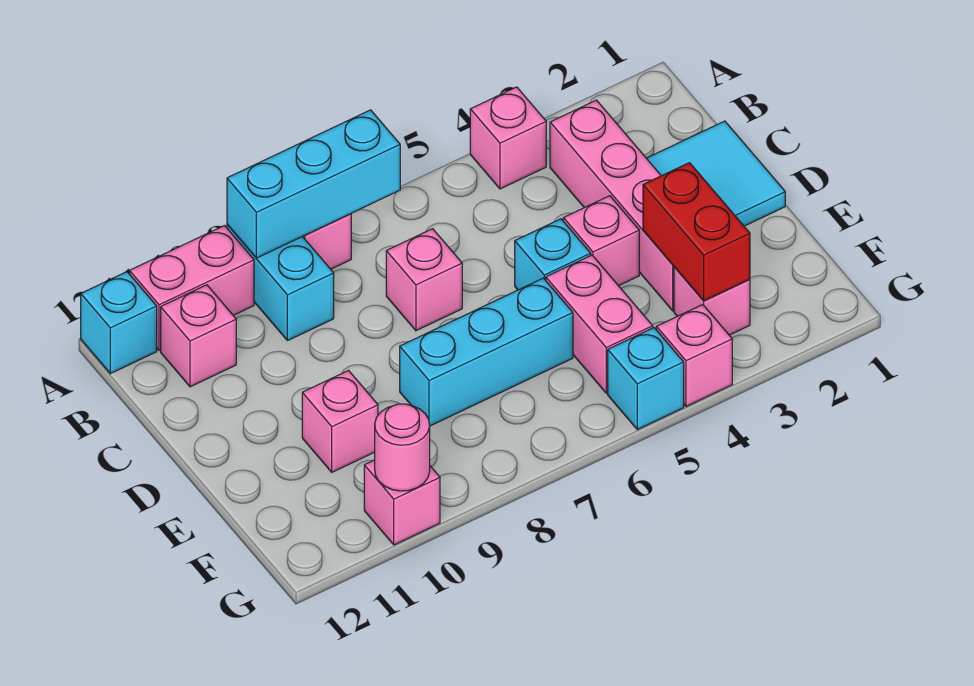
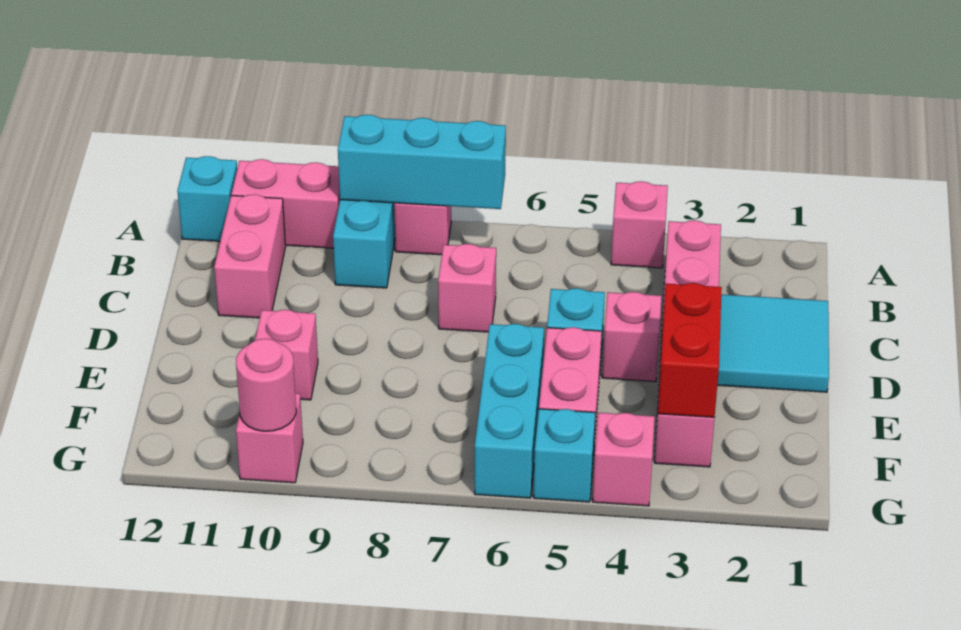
pink brick B11 level 1 -> pink brick B11:C11 level 1
cyan brick E6:E8 level 1 -> cyan brick E6:G6 level 1

